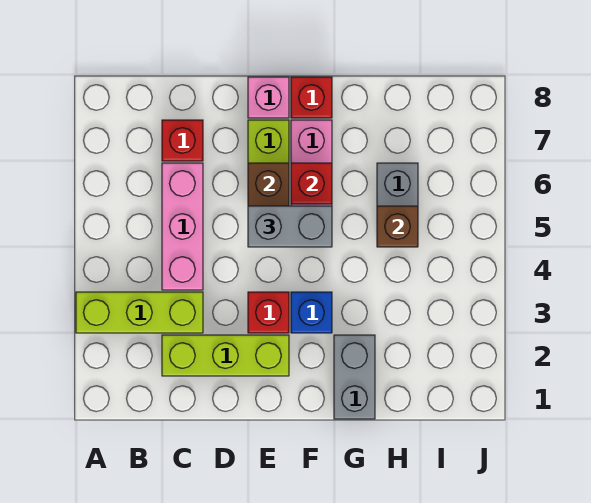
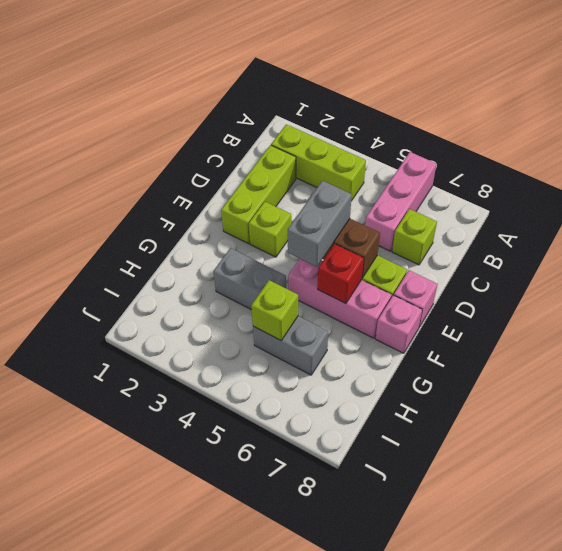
lime brick A3:C3 level 1 -> lime brick B2:B4 level 1
pink brick C4:C6 level 1 -> pink brick A6:C6 level 1
red brick C7 level 1 -> lime brick C7 level 1
red brick E3 level 1 -> lime brick E3 level 1
blue brick F3 level 1 -> none
red brick F8 level 1 -> pink brick F8 level 1
grey brick G1:G2 level 1 -> grey brick G3:G4 level 1
brown brick H5 level 2 -> lime brick H5 level 2

